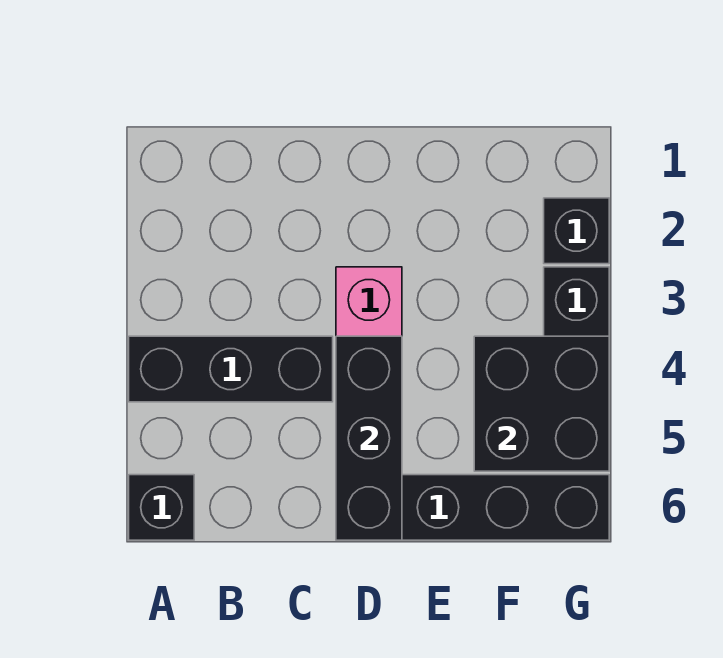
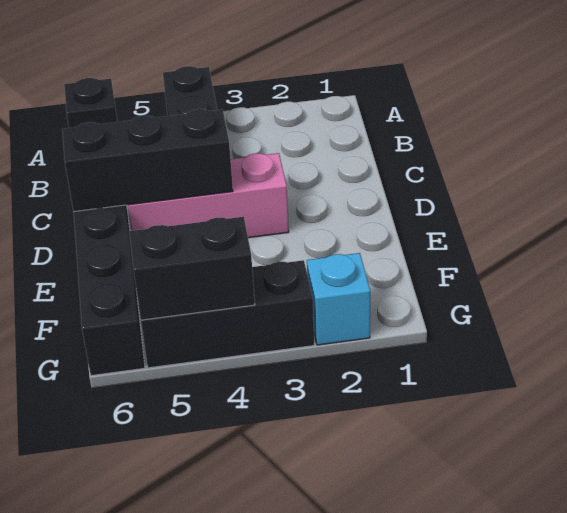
black brick F4:G5 level 2 -> black brick G4:G5 level 2
black brick G2 level 1 -> cyan brick G2 level 1

